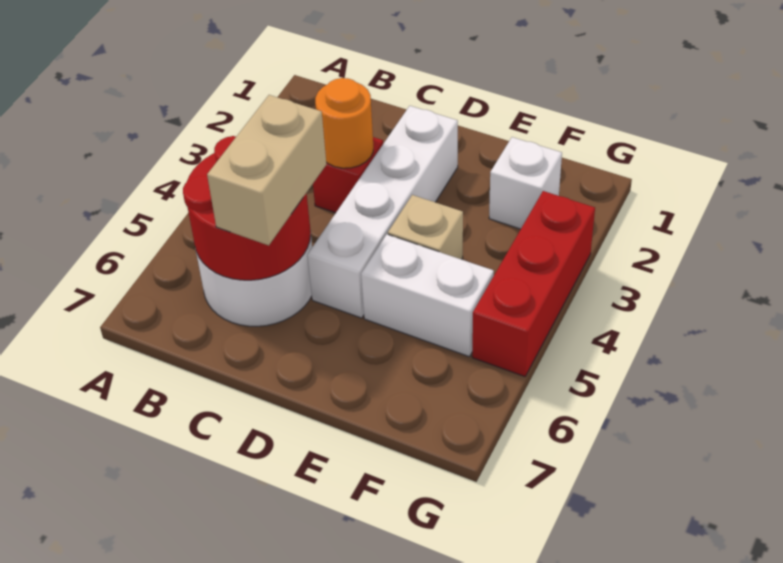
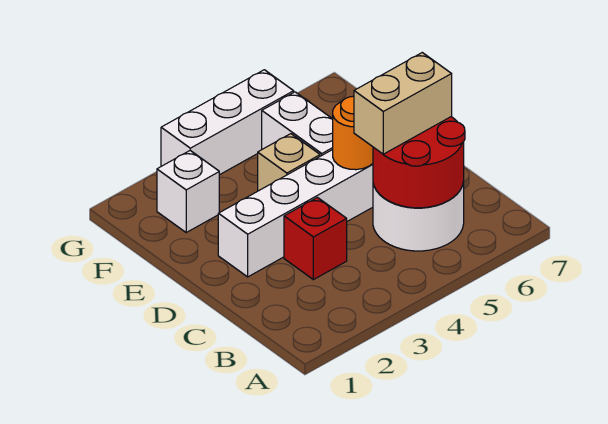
orange round brick C3 level 2 -> orange round brick D5 level 2
red brick G3:G5 level 1 -> white brick G3:G5 level 1

